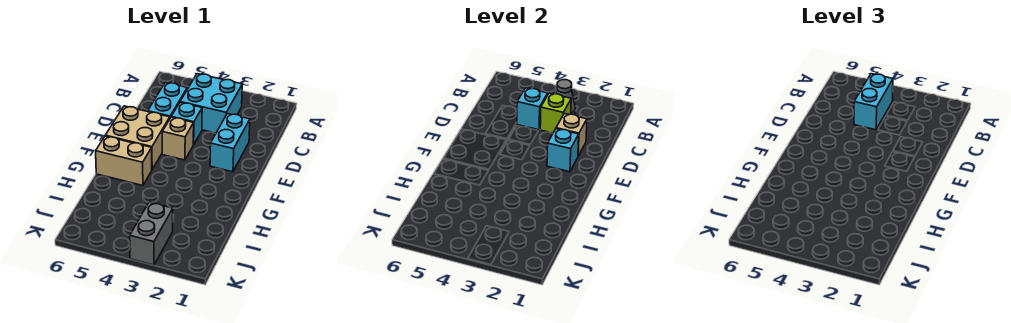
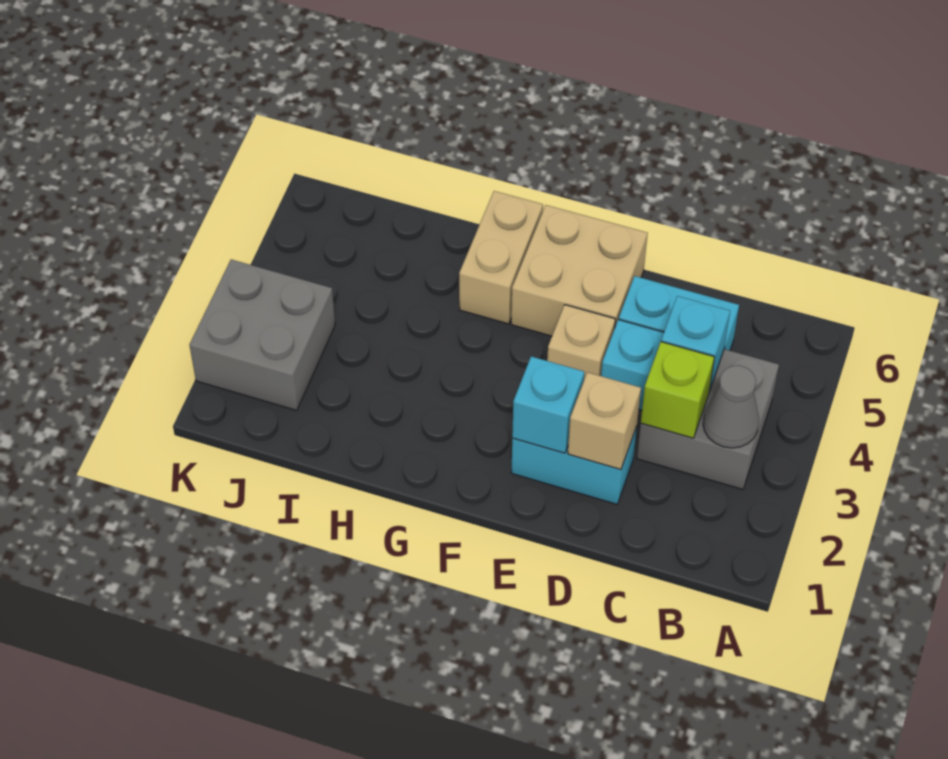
cyan brick B3:C4 level 1 -> grey brick B3:C4 level 1
cyan brick B4:C4 level 3 -> none
grey brick J3:K3 level 1 -> grey brick J2:K3 level 1

